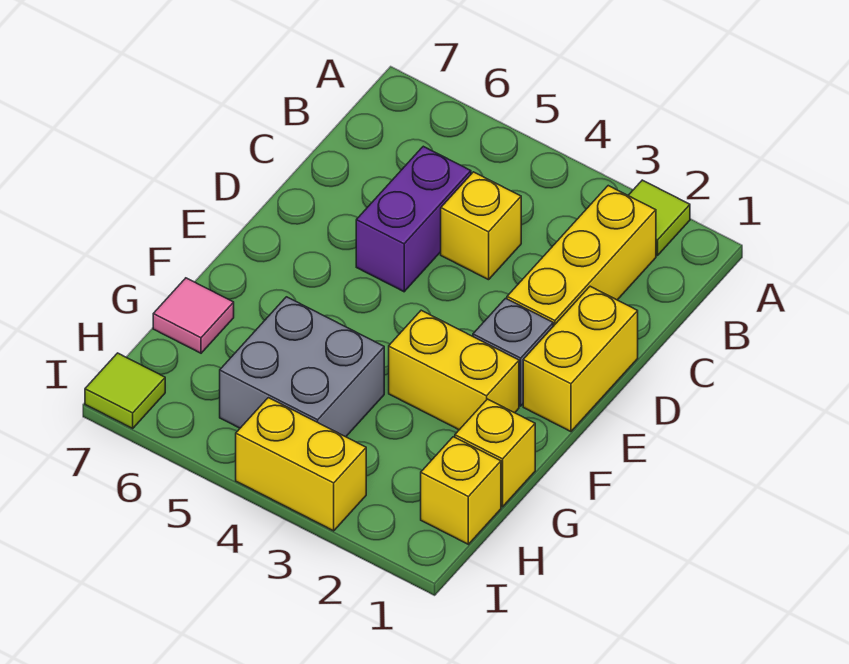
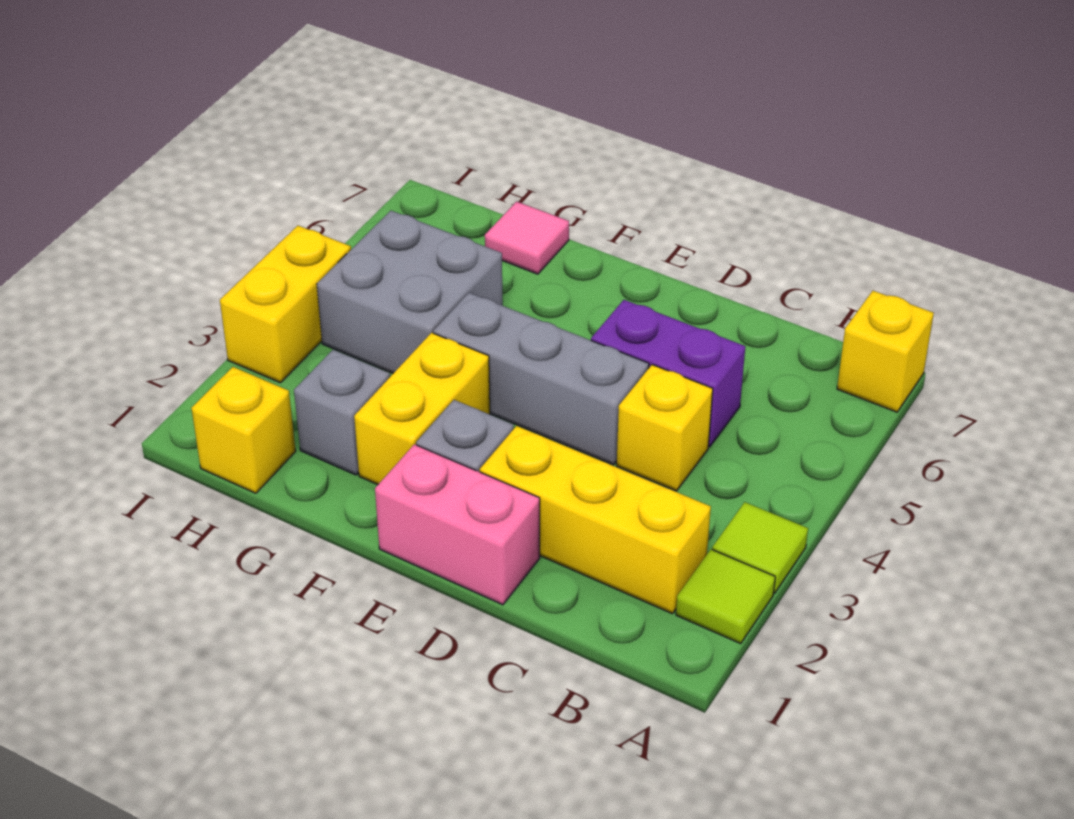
yellow brick D1:E1 level 1 -> pink brick D1:E1 level 1
none -> grey brick D4:F4 level 1
yellow brick G1 level 1 -> yellow brick A7 level 1
none -> grey brick G2 level 1
lime tile I7 level 1 -> lime tile A3 level 1

